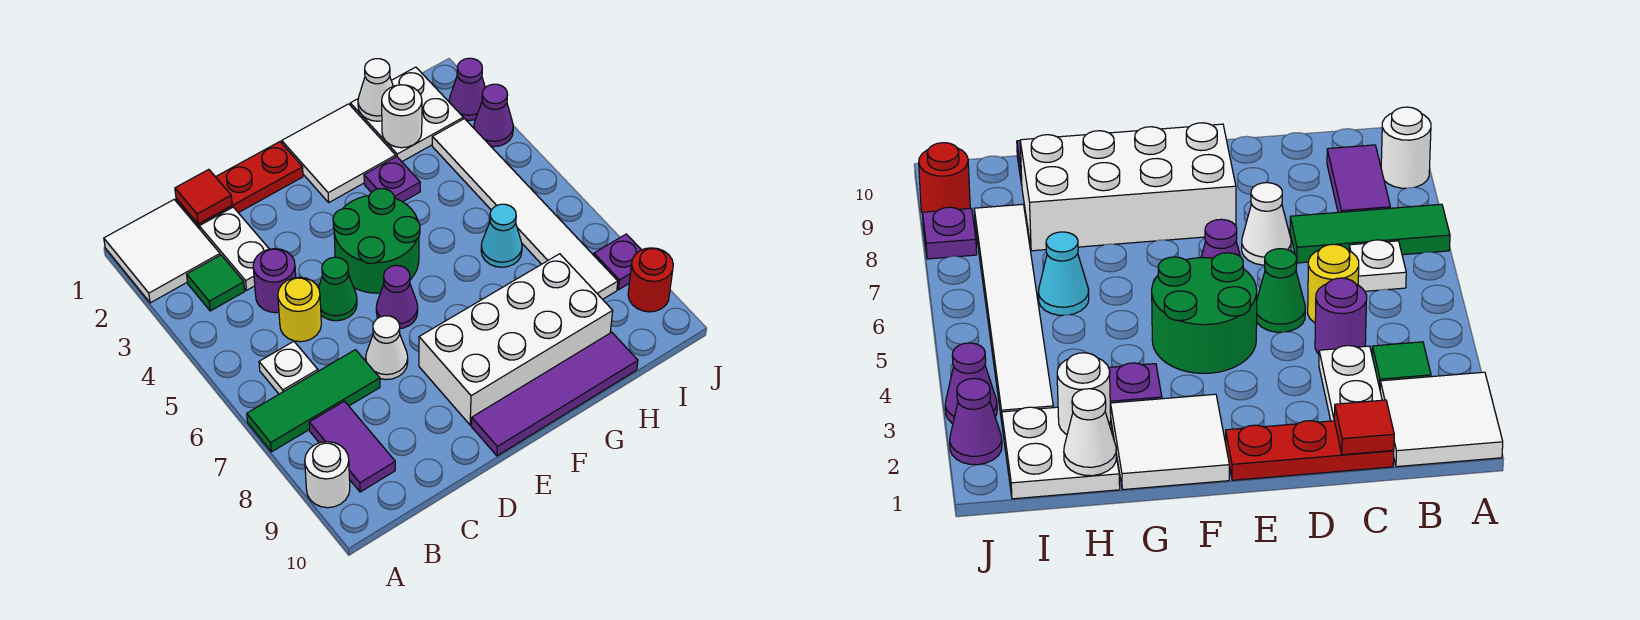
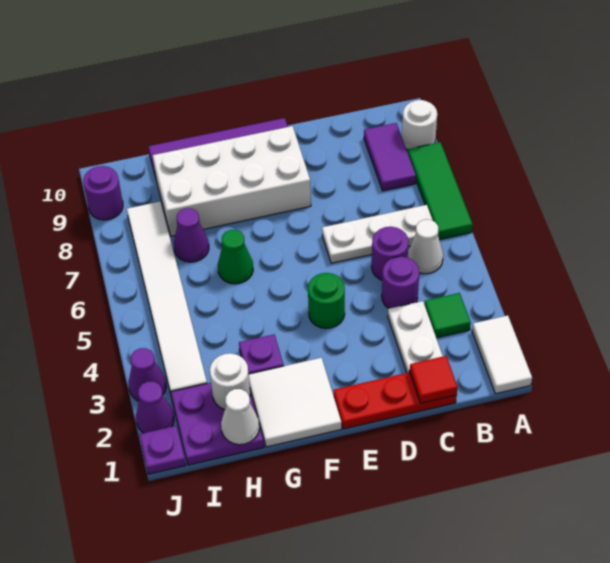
white tile A1:B2 level 1 -> white tile A1:A2 level 1
green tile A7:C7 level 1 -> green tile A6:A8 level 1
white plate B6 level 1 -> white plate B6:D6 level 1
yellow round brick C5 level 1 -> purple round brick C5 level 1
green cone D5 level 1 -> green cone G6 level 1
white cone D7 level 1 -> white cone B5 level 1
green round brick E4:F5 level 1 -> green round brick E4 level 1
purple cone E6 level 1 -> purple cone H7 level 1
white plate H1:I2 level 1 -> purple plate H1:I2 level 1
cyan cone H6 level 1 -> none
purple plate J8 level 1 -> purple plate J1 level 1
red round brick J9 level 1 -> purple round brick J9 level 1

